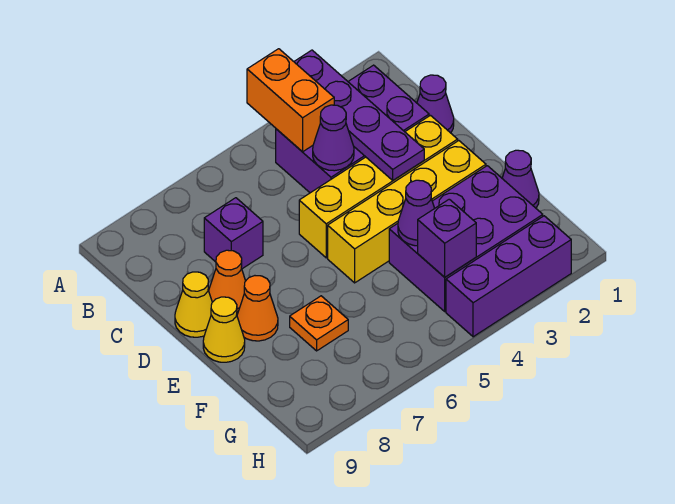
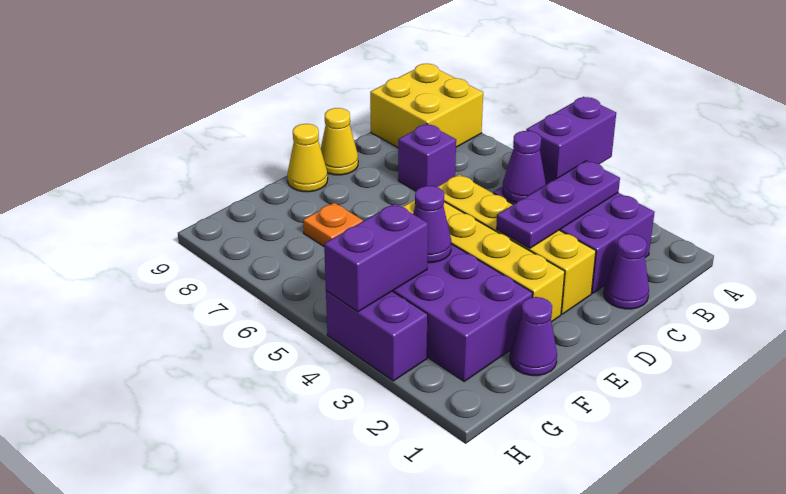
purple plate A3:D3 level 2 -> purple plate B3:D3 level 2
orange brick A4:B4 level 2 -> purple brick A4:B4 level 2
none -> yellow brick A8:B9 level 1
orange cone D8 level 1 -> none
orange cone E8 level 1 -> none
purple brick G4 level 2 -> purple brick G4:H4 level 2
purple brick H2:H4 level 1 -> purple brick H3:H4 level 1

